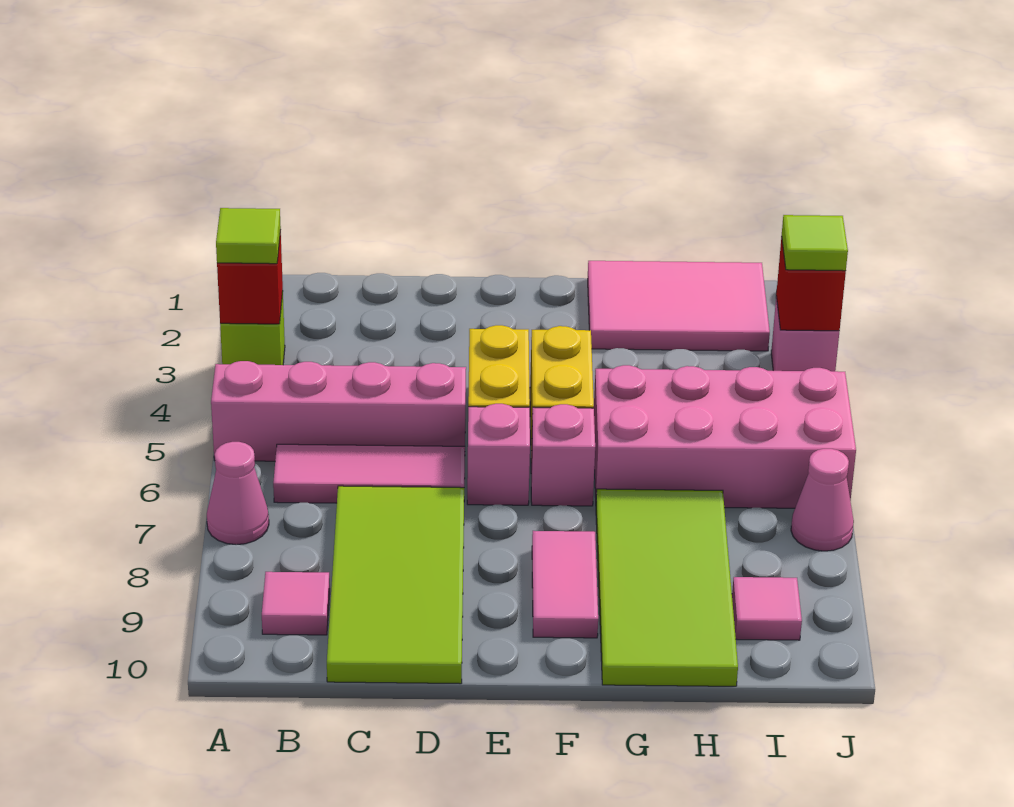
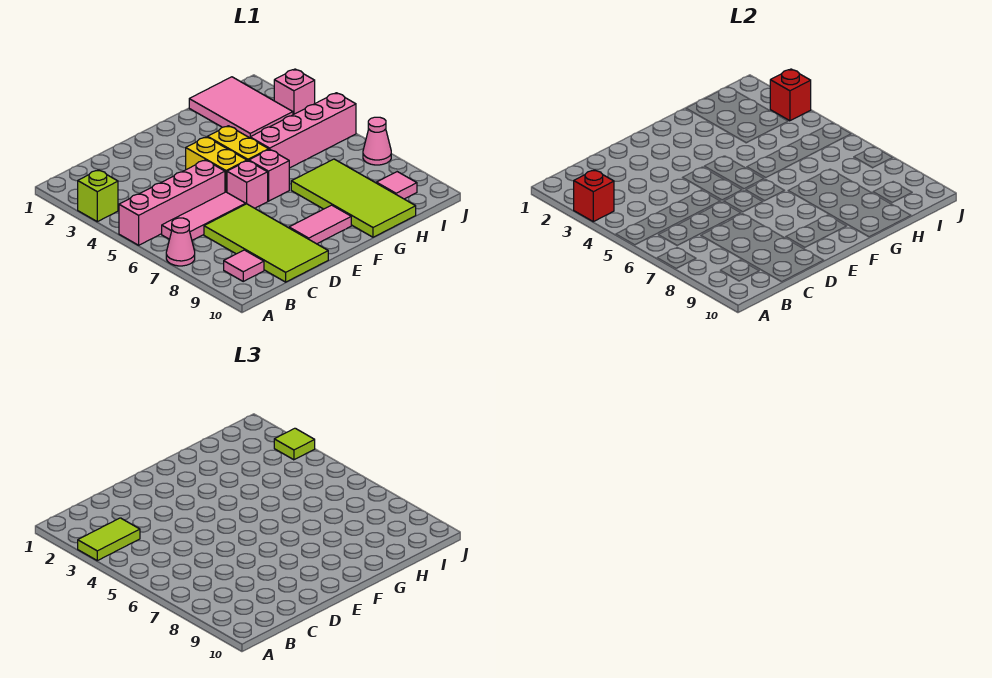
lime tile A3 level 3 -> lime tile A3:B3 level 3
pink tile F8:F9 level 1 -> pink tile E9:F9 level 1
pink tile G1:I2 level 1 -> pink tile H1:I3 level 1
pink brick G5:J6 level 1 -> pink brick G5:J5 level 1

